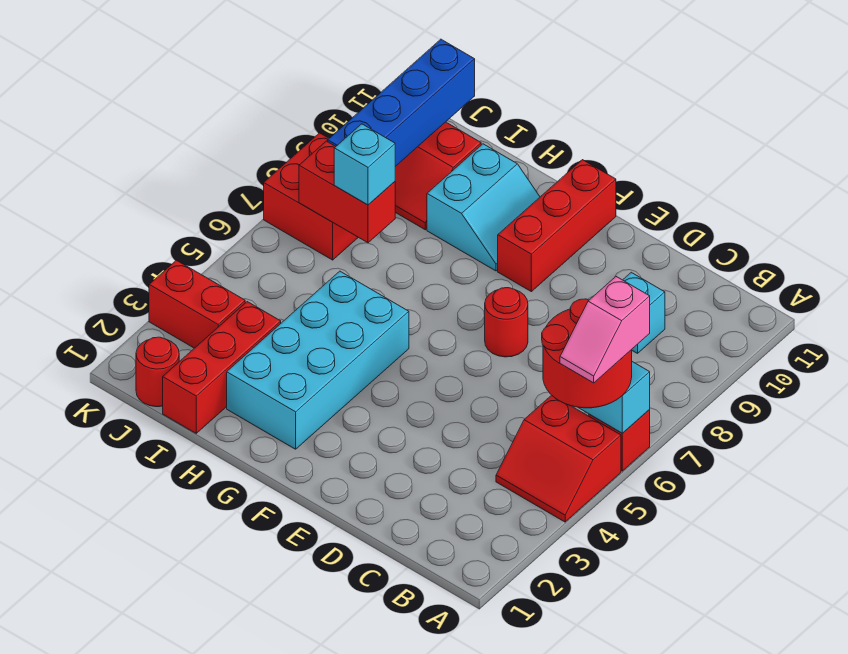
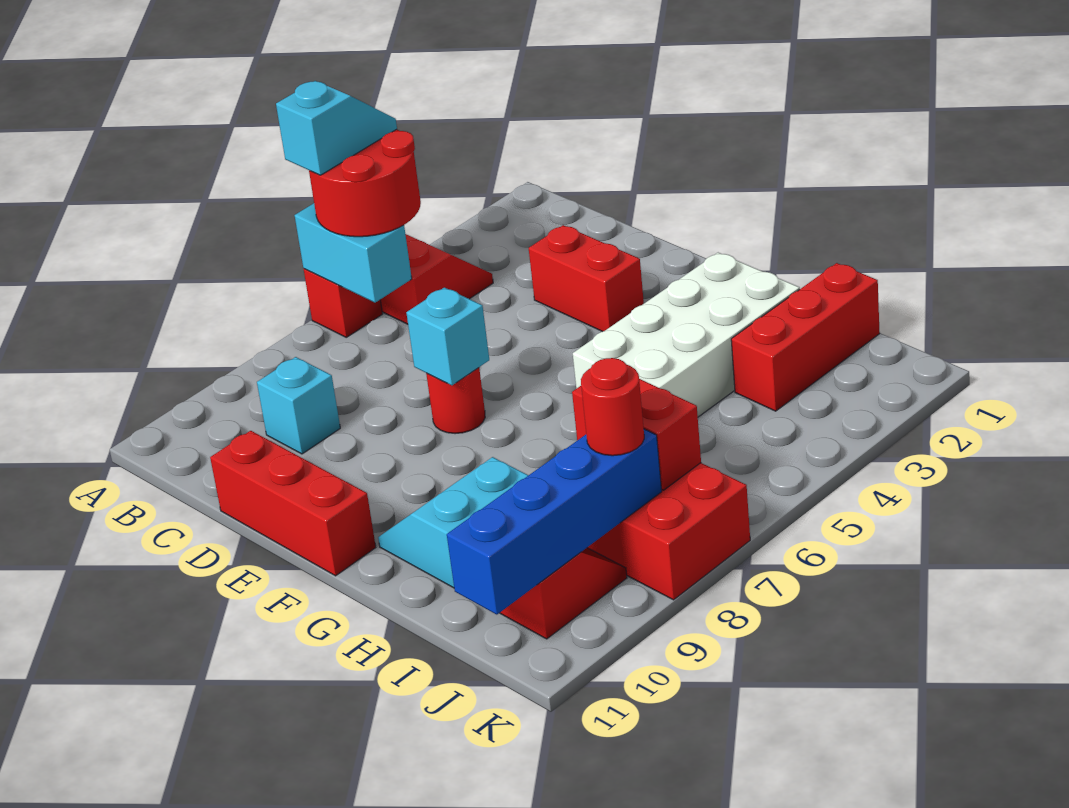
pink slope A5:A6 level 4 top 6 -> cyan slope A5:A6 level 4 top 6
red brick F9:F11 level 1 -> red brick D11:F11 level 1
cyan brick G2:H5 level 1 -> white brick G2:H5 level 1
cyan brick I7 level 3 -> cyan brick E7 level 2
red round brick J1 level 1 -> red round brick J8 level 3
red brick J3:K3 level 1 -> red brick D3:E3 level 1

